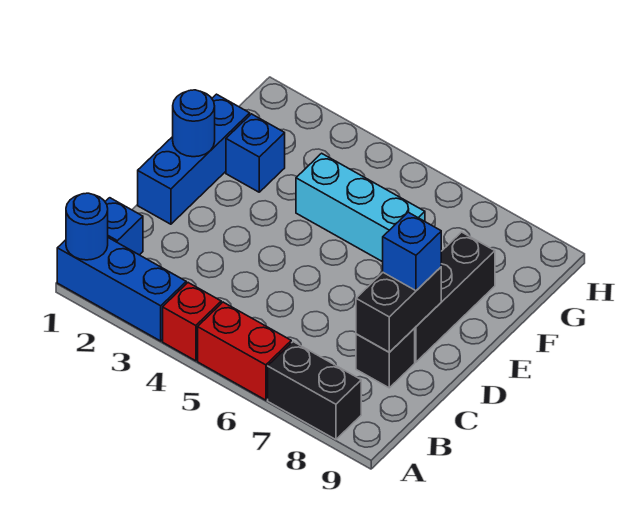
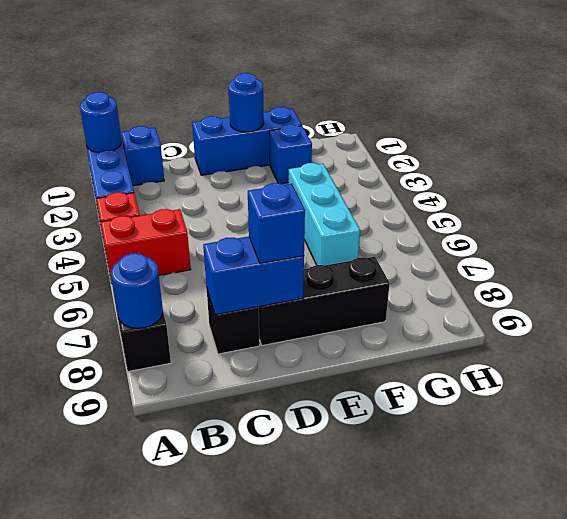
red brick A5:A6 level 1 -> red brick A5:B5 level 1
none -> blue round brick A8 level 2
black brick C8:D8 level 2 -> blue brick C8:D8 level 2

